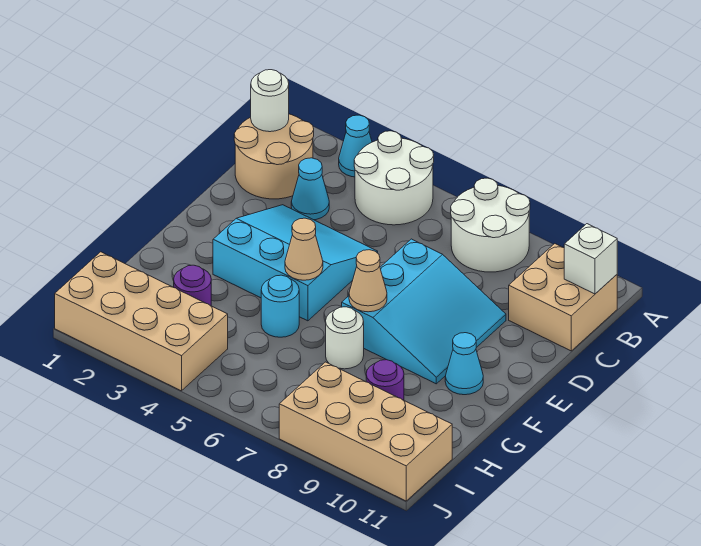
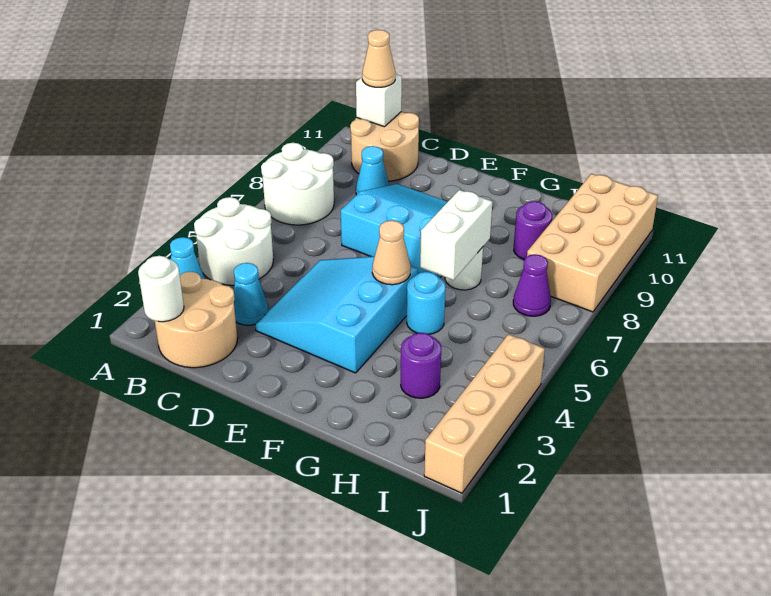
tan brick B10:C11 level 1 -> tan round brick B10:C11 level 1
tan cone F7 level 2 -> tan cone B11 level 3
cyan cone F10 level 1 -> cyan cone C9 level 1
none -> white brick G6:G7 level 2
tan brick I1:J4 level 1 -> tan brick J1:J4 level 1
none -> purple cone I7 level 1

